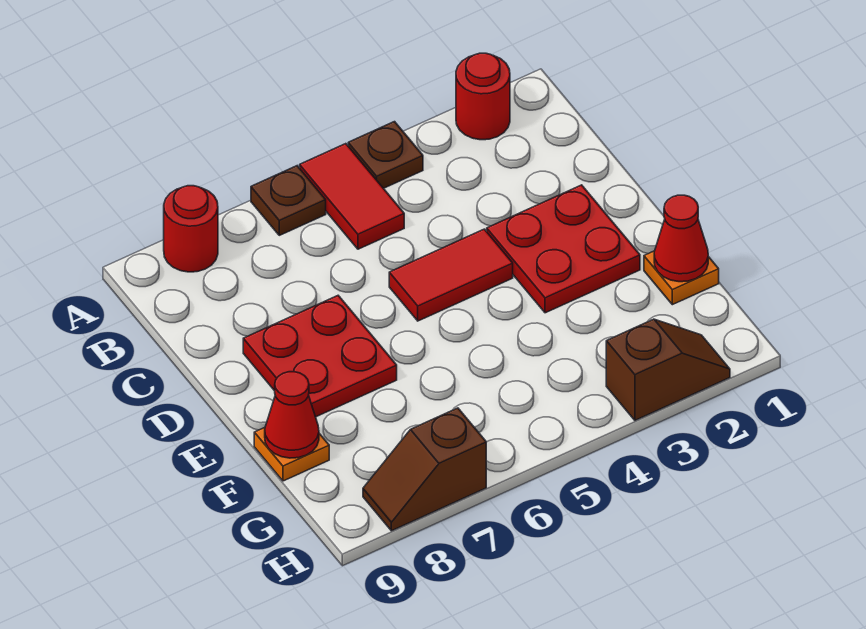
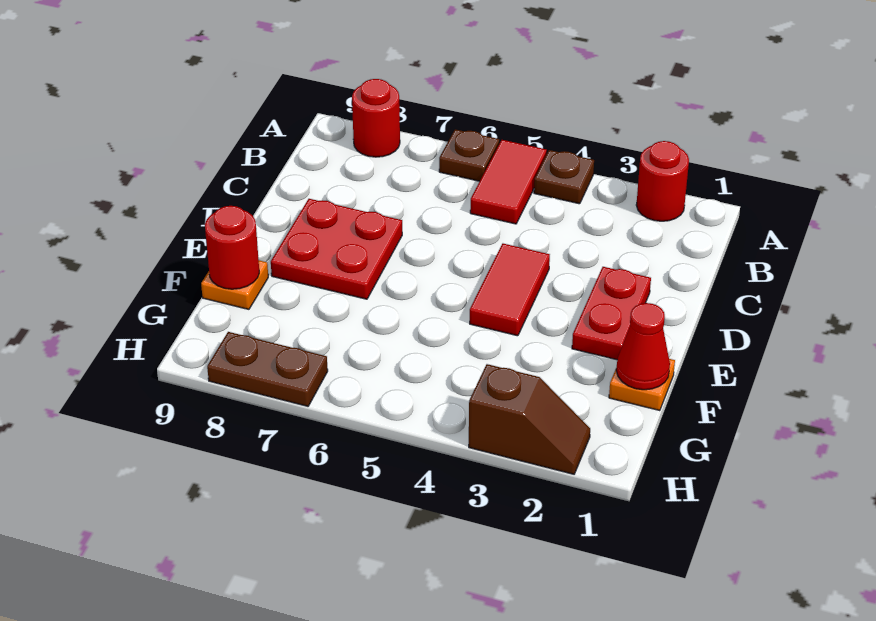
red plate D2:E3 level 1 -> red plate D2:E2 level 1
red tile D4:D5 level 1 -> red tile D4:E4 level 1
red cone F9 level 2 -> red round brick F9 level 2
brown slope H7:H8 level 1 top 7 -> brown plate H7:H8 level 1

